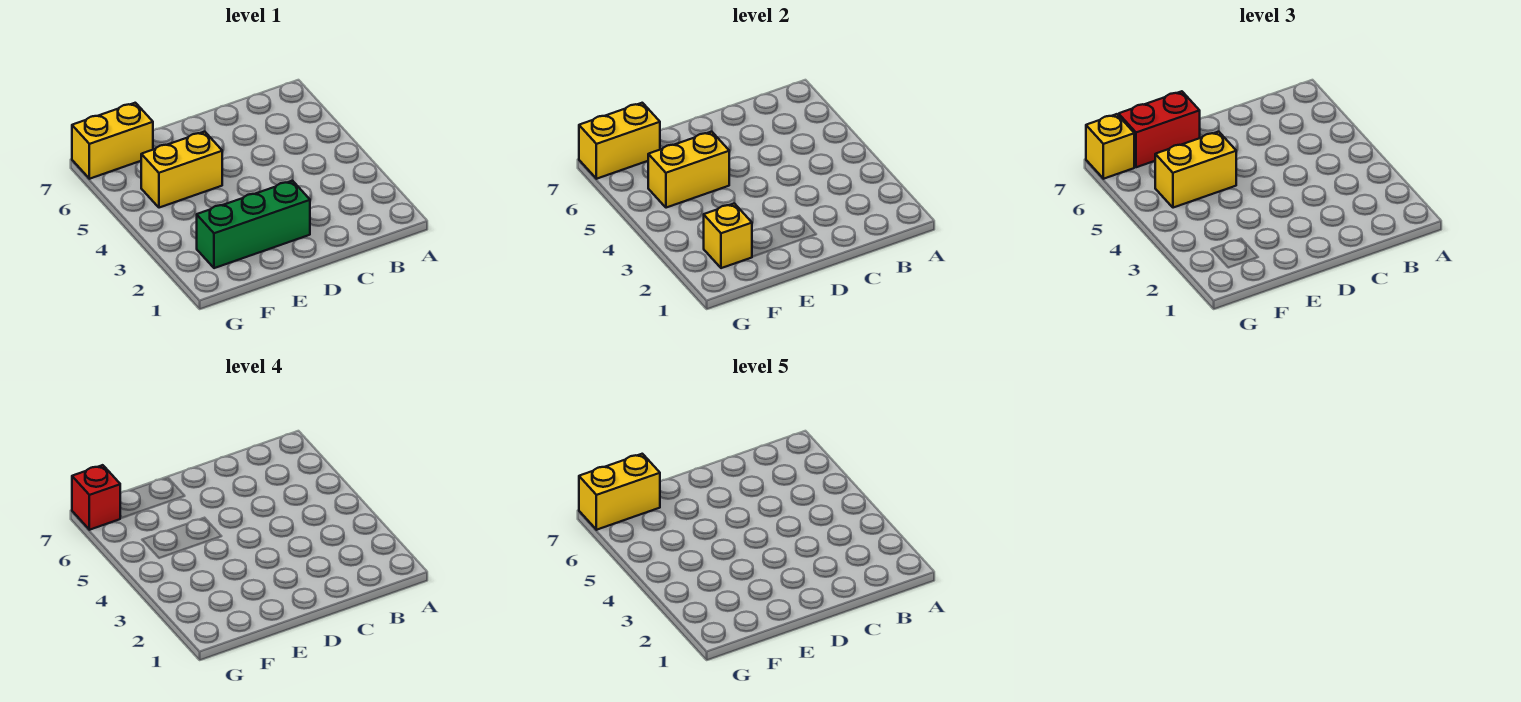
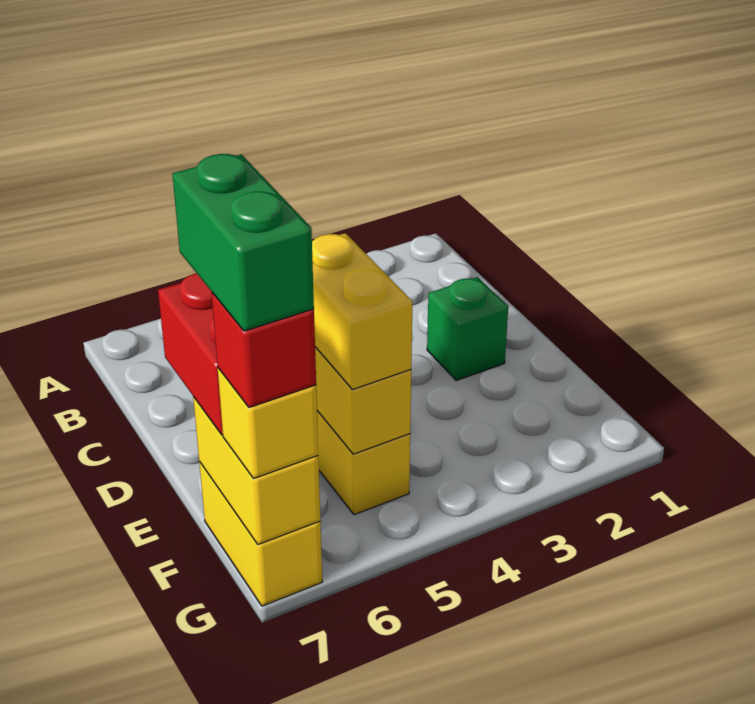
green brick D2:F2 level 1 -> green brick D2 level 1
yellow brick F2 level 2 -> none
yellow brick F7:G7 level 5 -> green brick F7:G7 level 5

